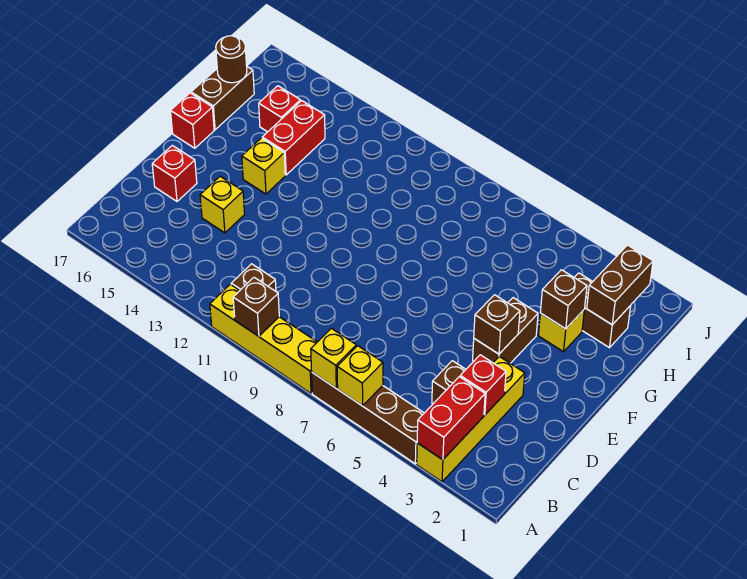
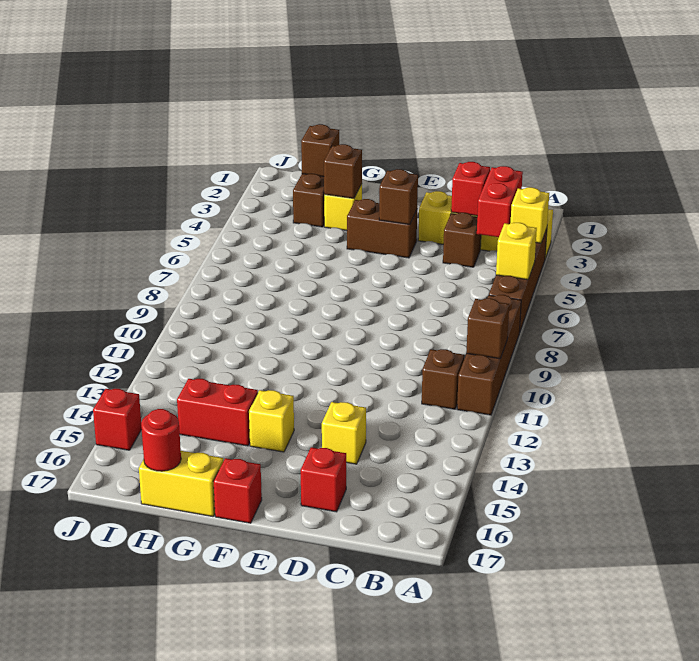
red brick A3:B3 level 2 -> red brick B3:B4 level 2
yellow brick A7 level 2 -> yellow brick A4 level 2
yellow brick A8:A11 level 1 -> brown brick A8:A11 level 1
brown brick G17:H17 level 1 -> yellow brick G17:H17 level 1
brown brick H2:I2 level 2 -> brown brick H2 level 2
red brick H15 level 1 -> red brick J15 level 1
brown round brick H17 level 2 -> red round brick H17 level 2

